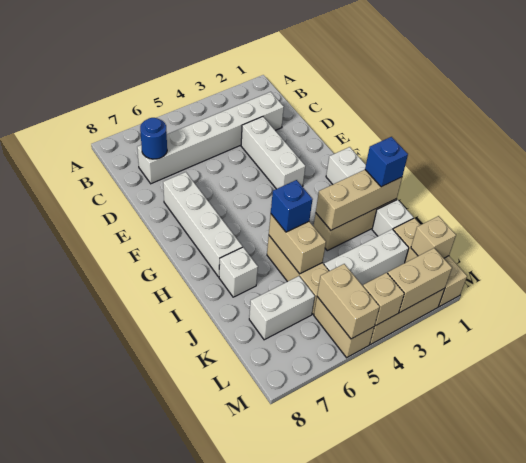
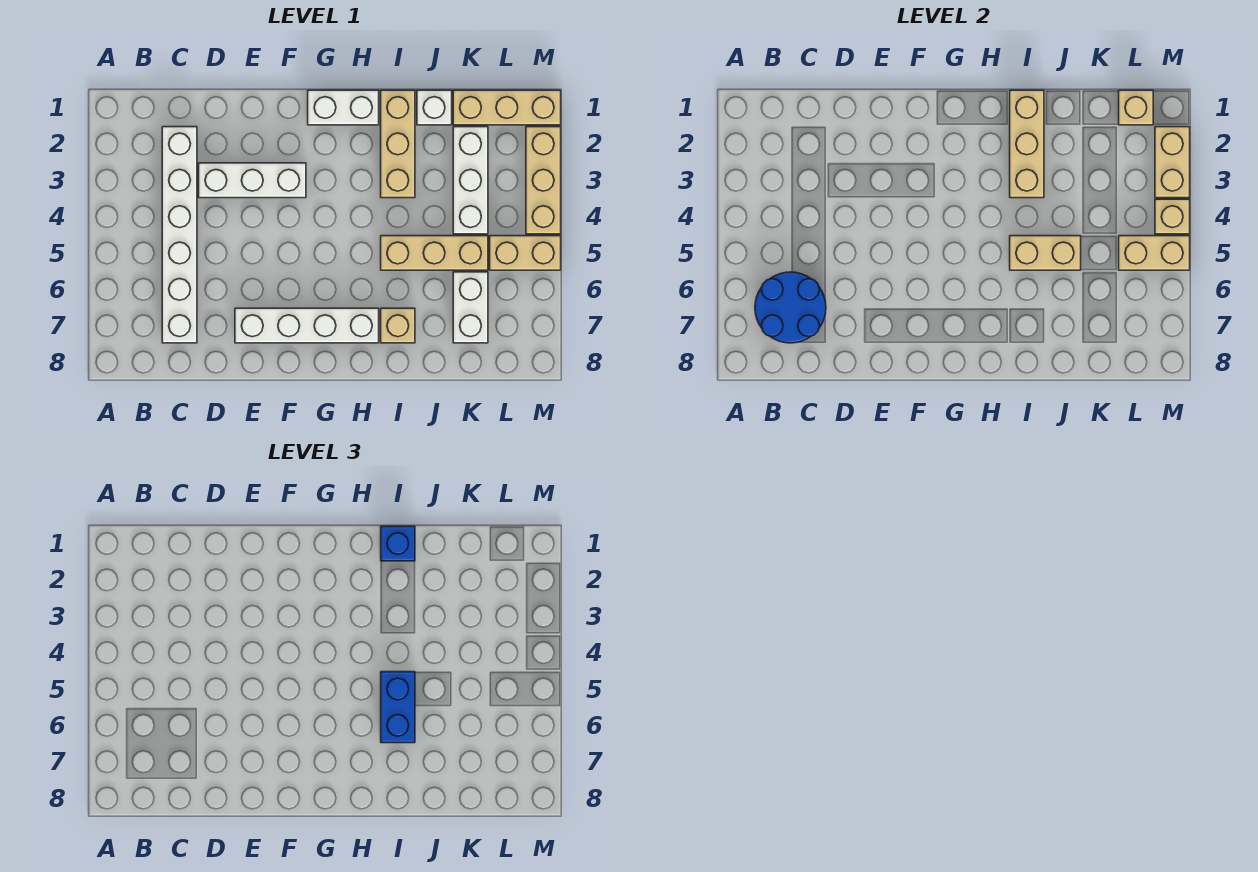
blue round brick C7 level 2 -> blue round brick B6:C7 level 2
blue brick I5 level 3 -> blue brick I5:I6 level 3
white brick I7 level 1 -> tan brick I7 level 1

